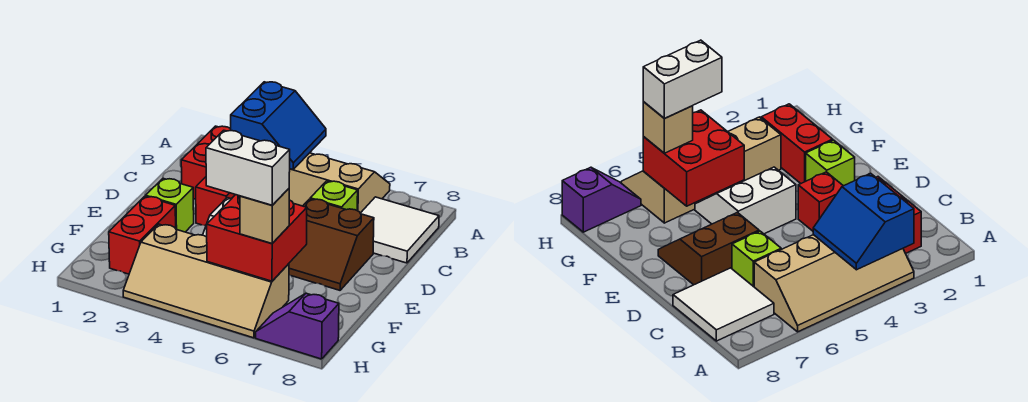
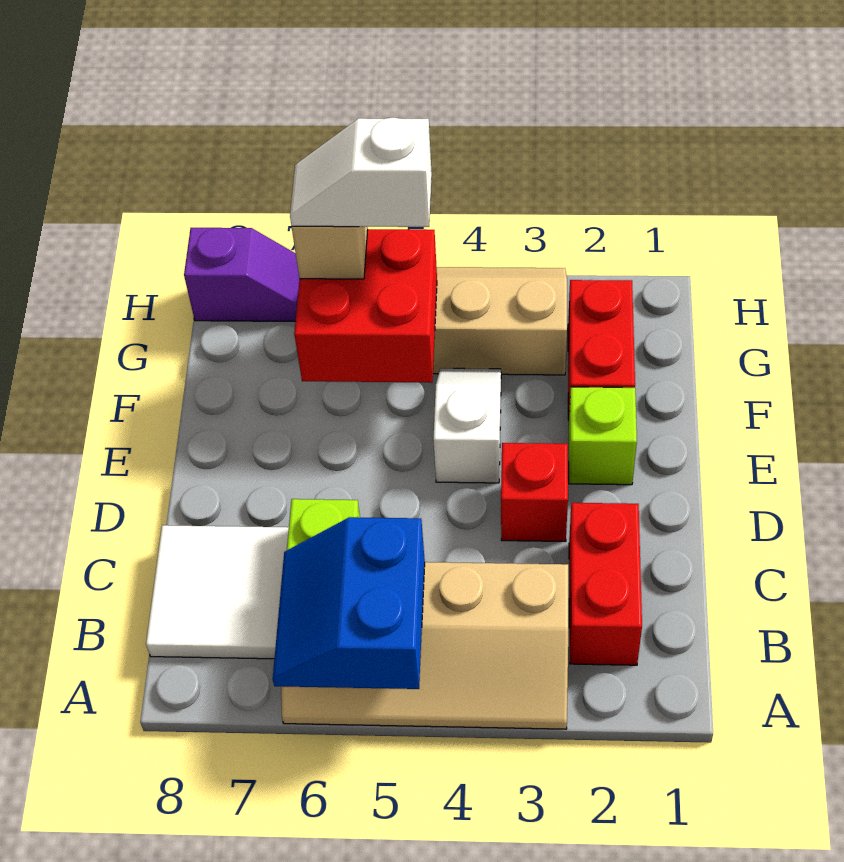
blue slope A3:B4 level 2 top 3 -> blue slope A5:B6 level 2 top 5
brown slope D6:E7 level 1 top D -> none
white slope E4:F5 level 1 top E -> white slope E4:F4 level 1 top E
white brick G5:G6 level 4 -> white slope G5:G6 level 4 top 5

